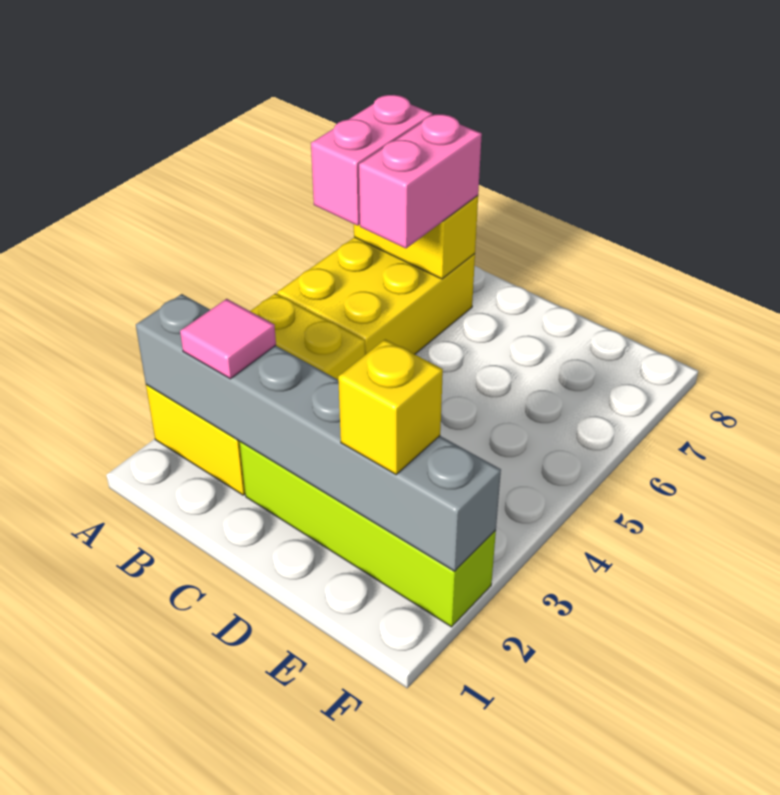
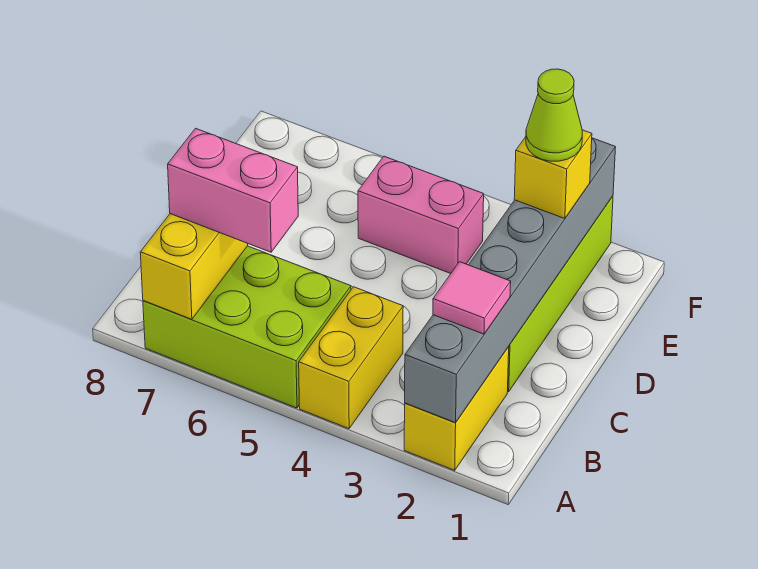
yellow brick A5:B7 level 1 -> lime brick A5:B7 level 1
pink brick A6:A7 level 3 -> pink brick E4:E5 level 1
none -> lime cone E2 level 4

